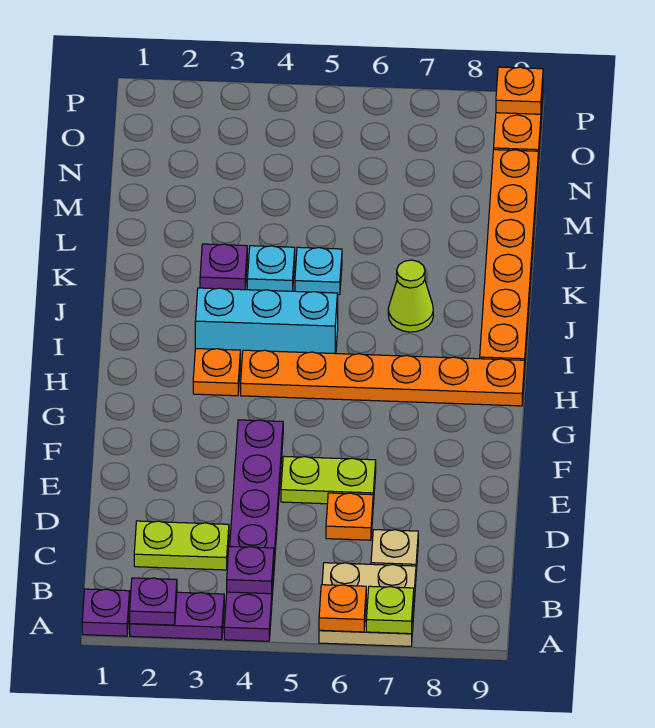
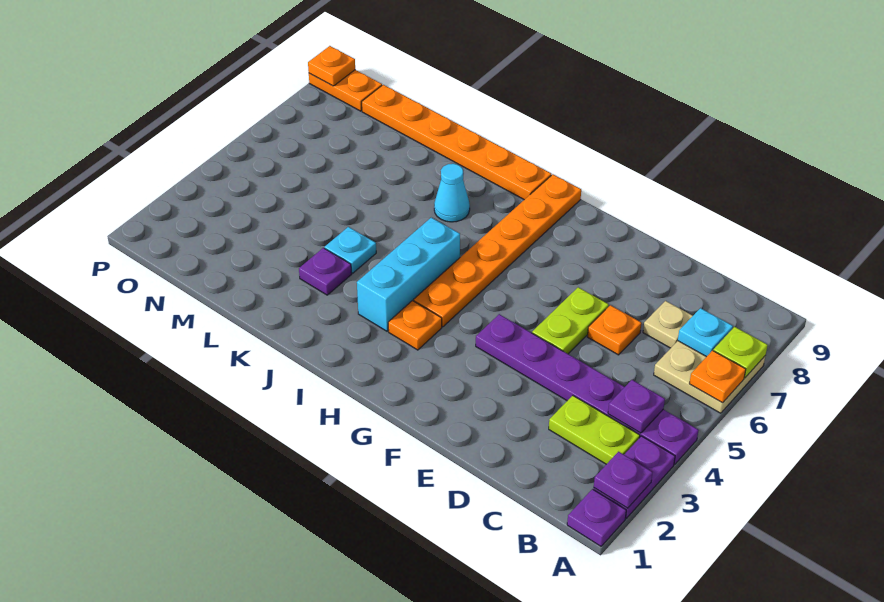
lime plate C2:C3 level 1 -> lime plate B3:C3 level 1
lime cone J7 level 1 -> cyan cone J7 level 1
cyan plate K5 level 1 -> cyan plate B7 level 2

